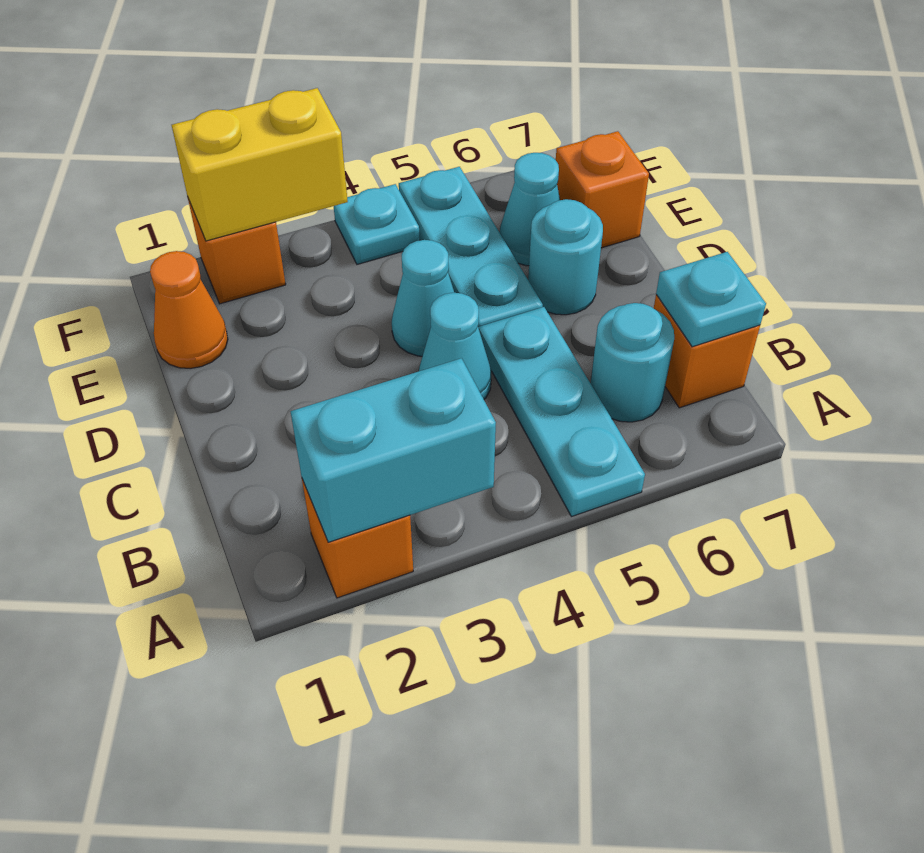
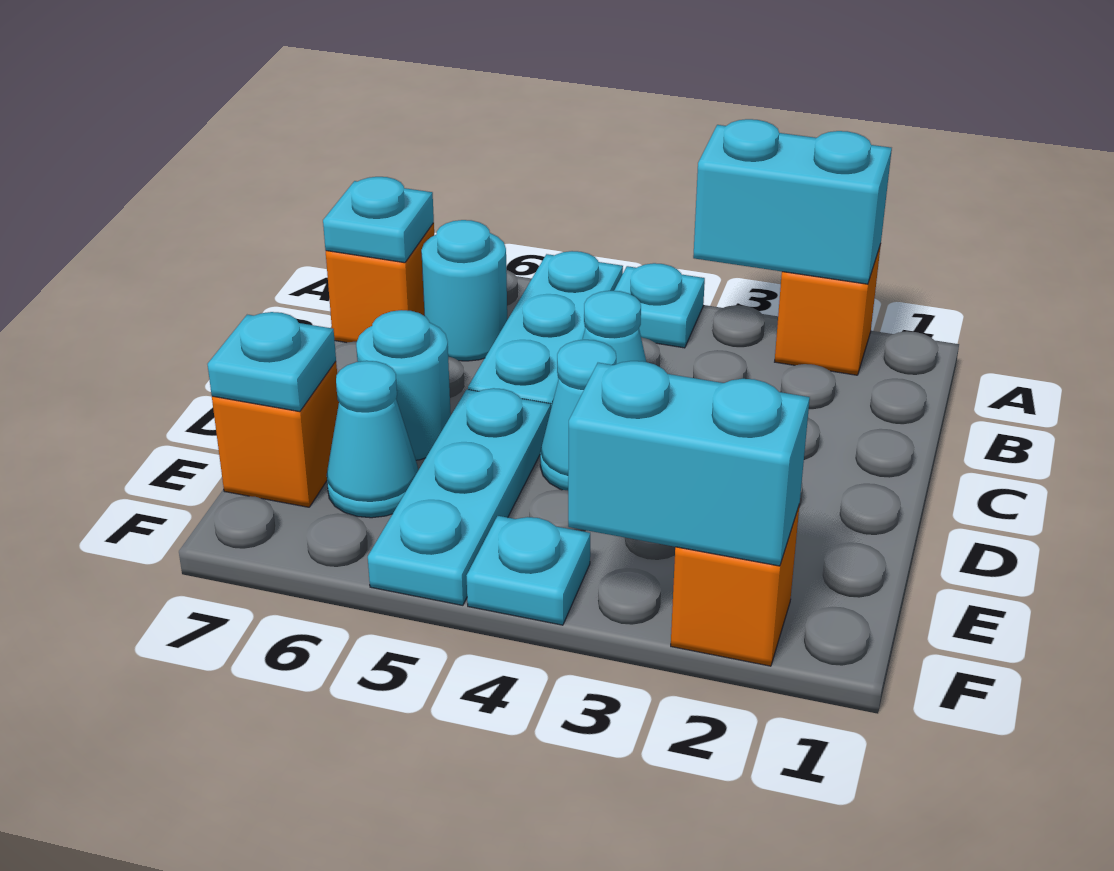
none -> cyan plate A4 level 1
orange cone E1 level 1 -> none
none -> cyan plate E7 level 2
yellow brick F2:F3 level 2 -> cyan brick F2:F3 level 2

